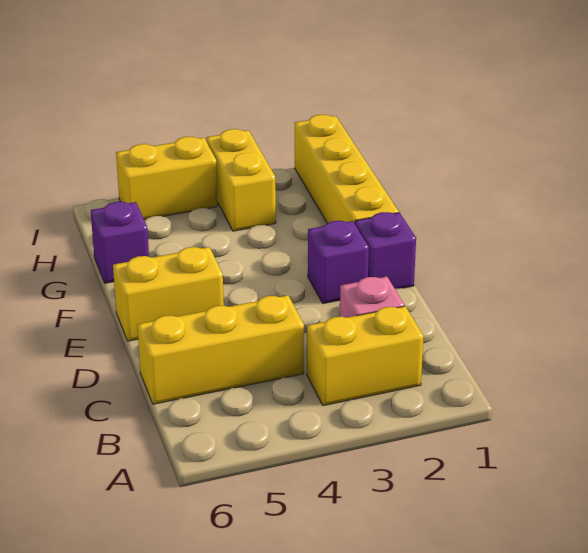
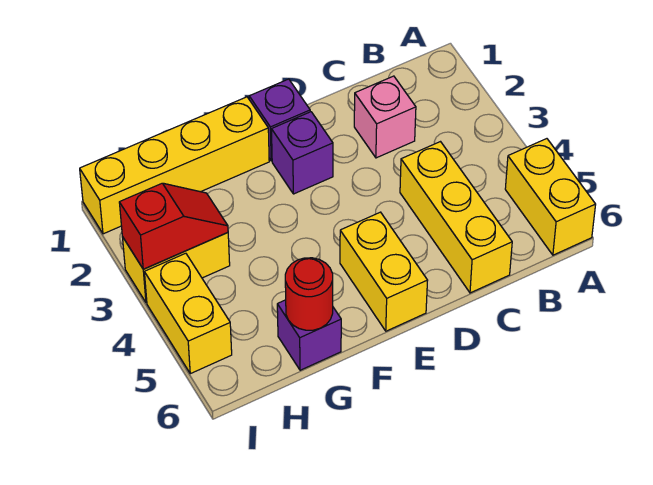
yellow brick B2:B3 level 1 -> yellow brick A5:A6 level 1
none -> red round brick G6 level 2
none -> red slope H3:I3 level 2 top I

